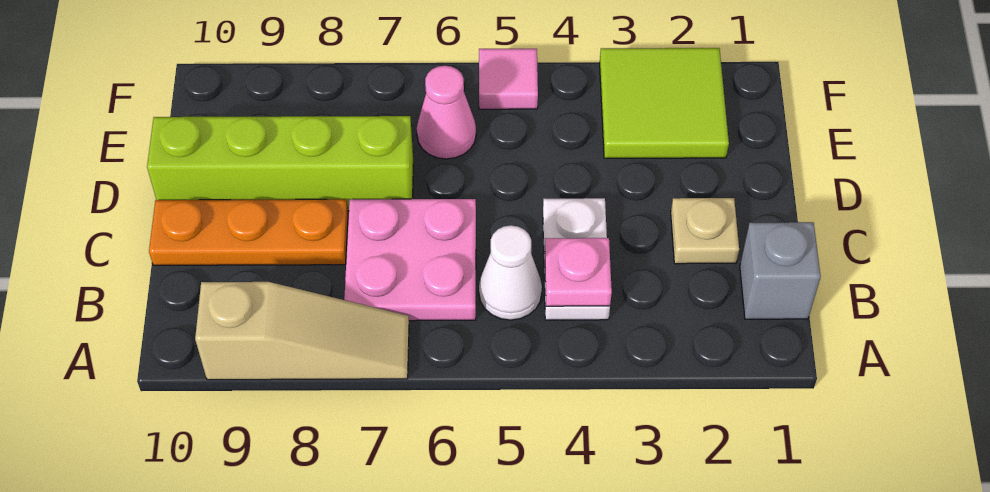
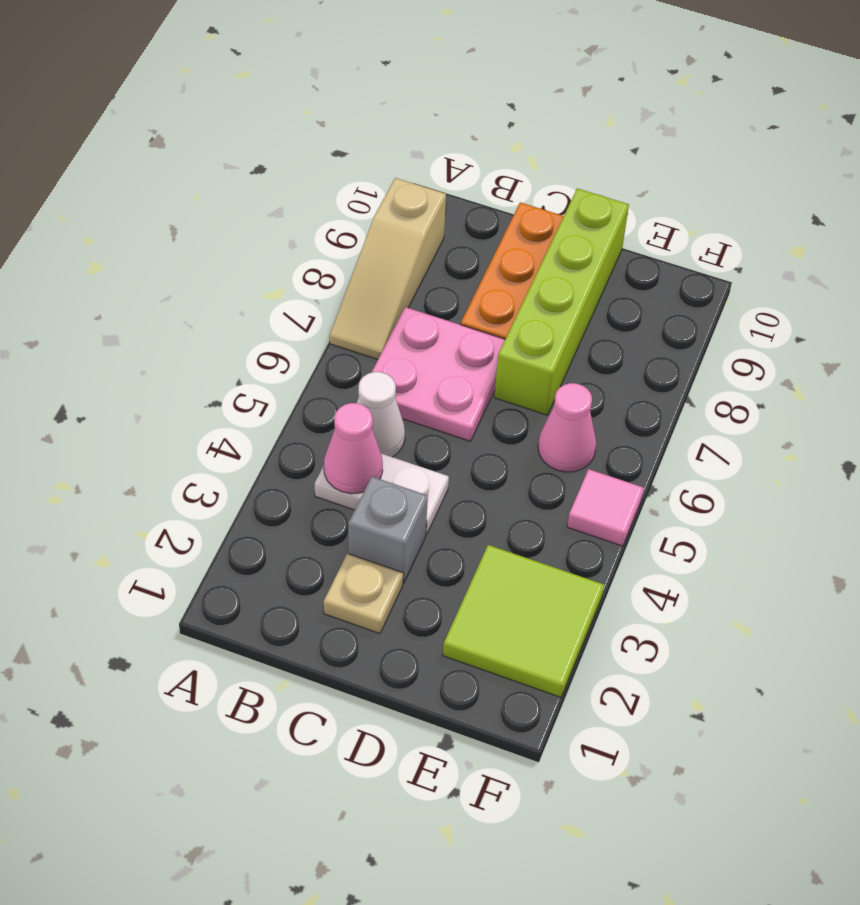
grey brick B1 level 1 -> grey brick C3 level 1
pink plate B4 level 2 -> pink cone B4 level 2

